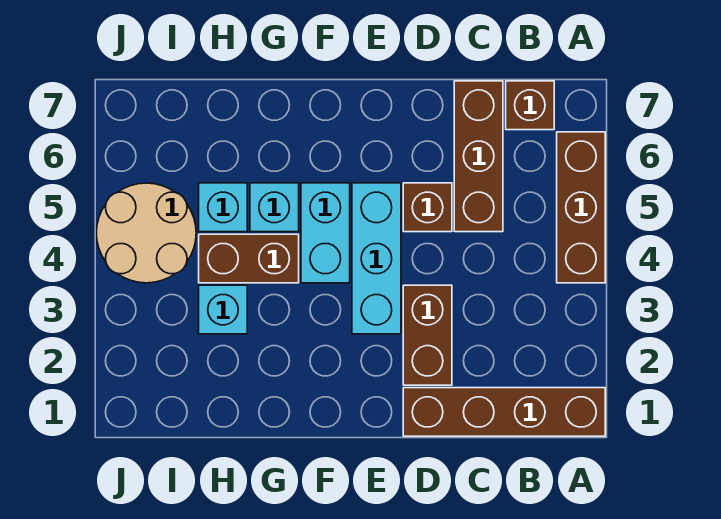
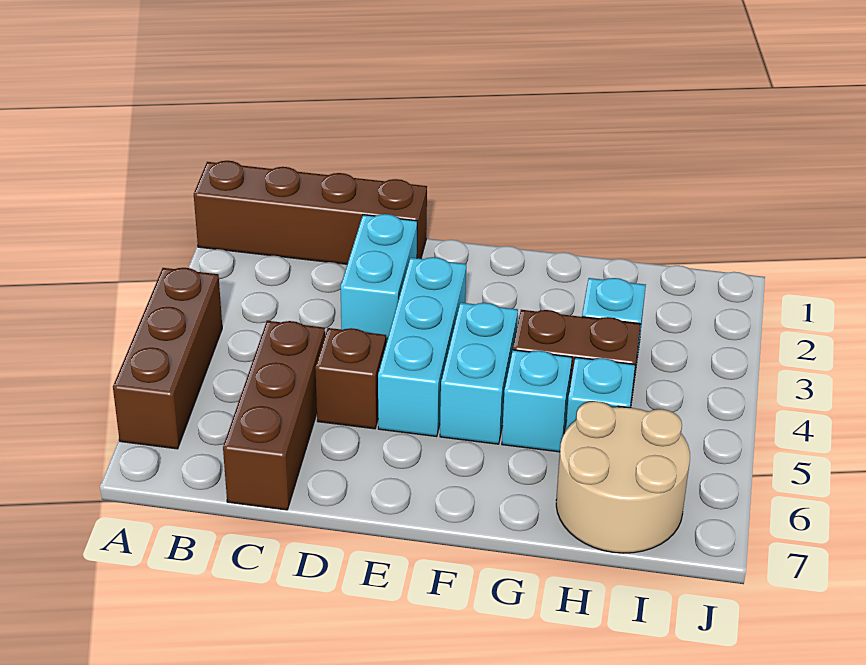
brown brick B7 level 1 -> none
brown brick D2:D3 level 1 -> cyan brick D2:D3 level 1
tan round brick I4:J5 level 1 -> tan round brick H6:I7 level 1

